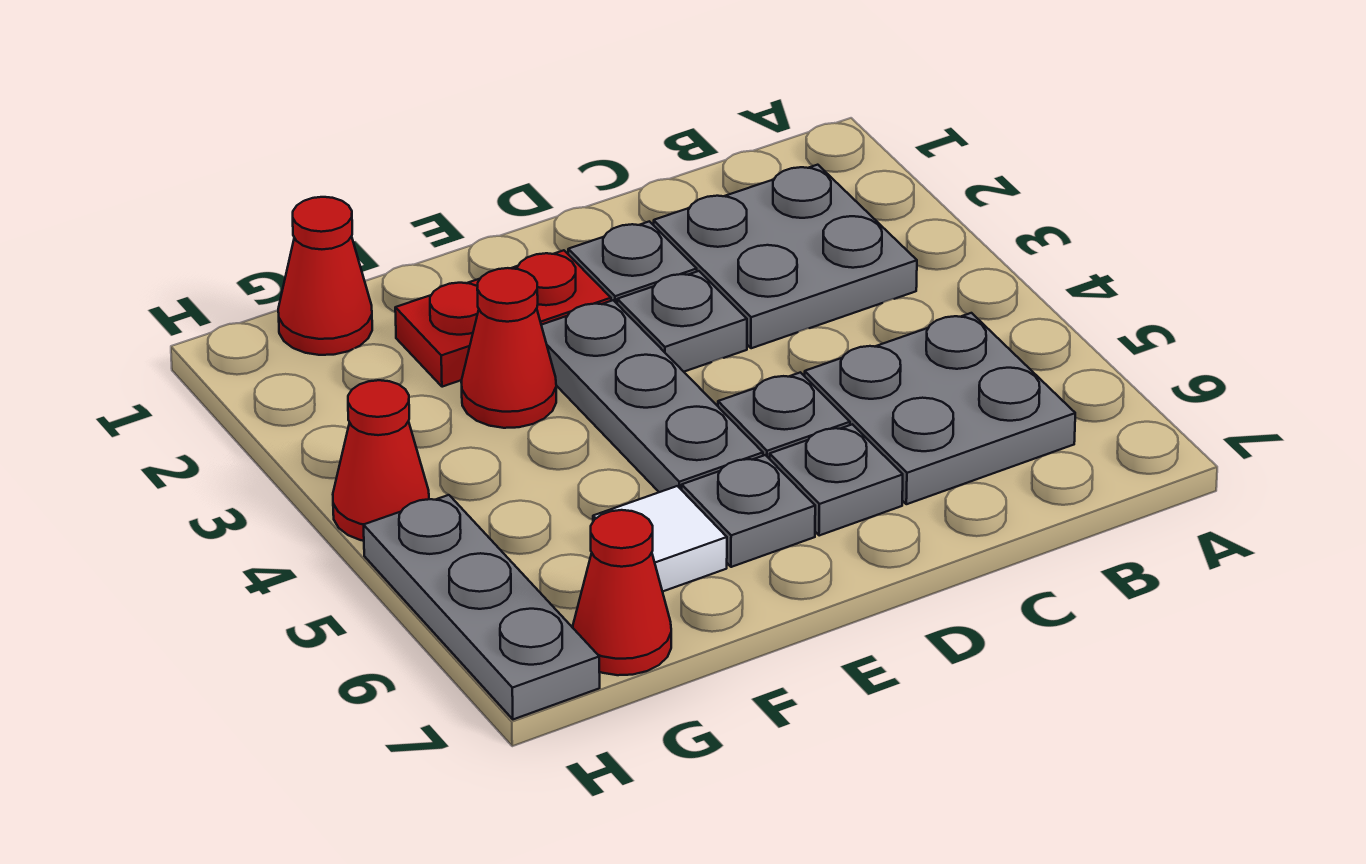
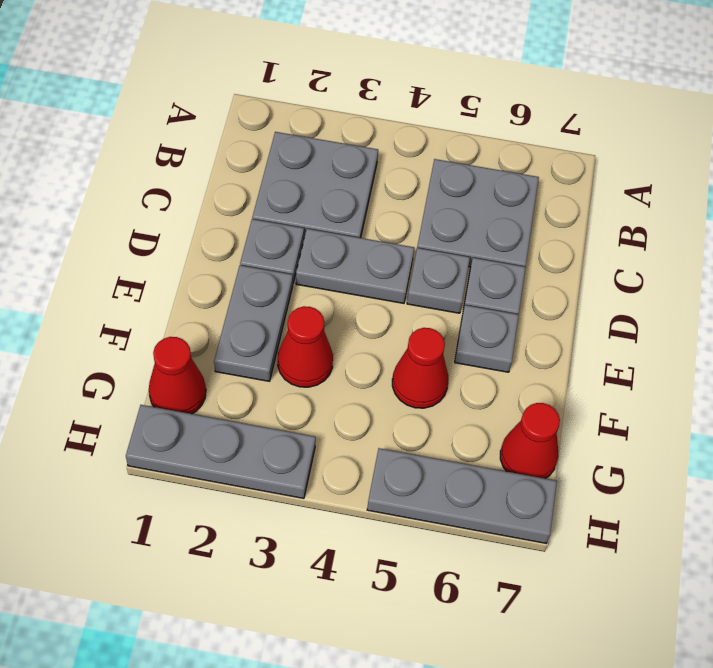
grey plate D3 level 1 -> grey plate D3:D4 level 1
red plate E2:F2 level 1 -> grey plate E2:F2 level 1
grey plate E3:E5 level 1 -> grey plate H1:H3 level 1
white tile F6 level 1 -> none
red cone H4 level 1 -> red cone F5 level 1

